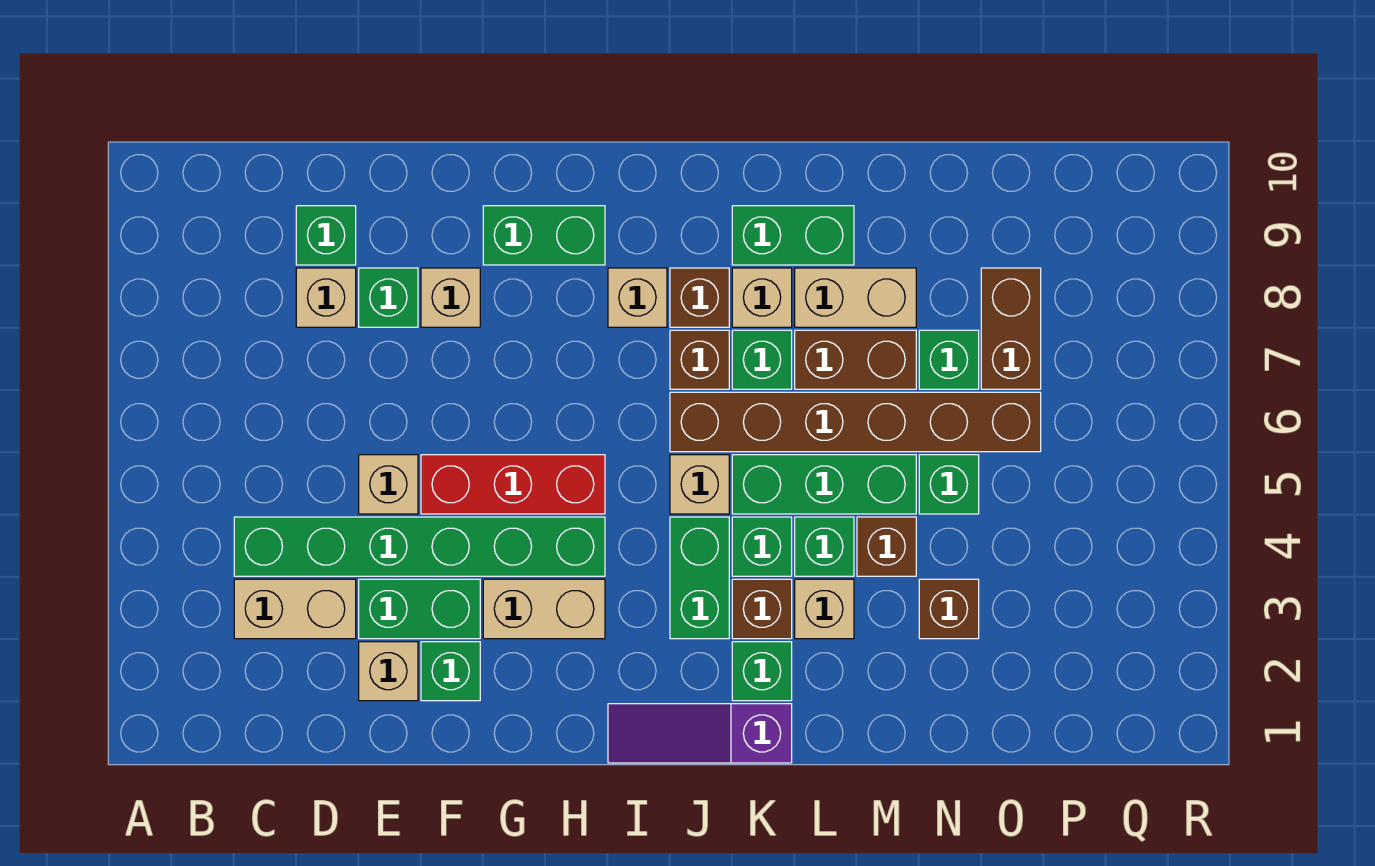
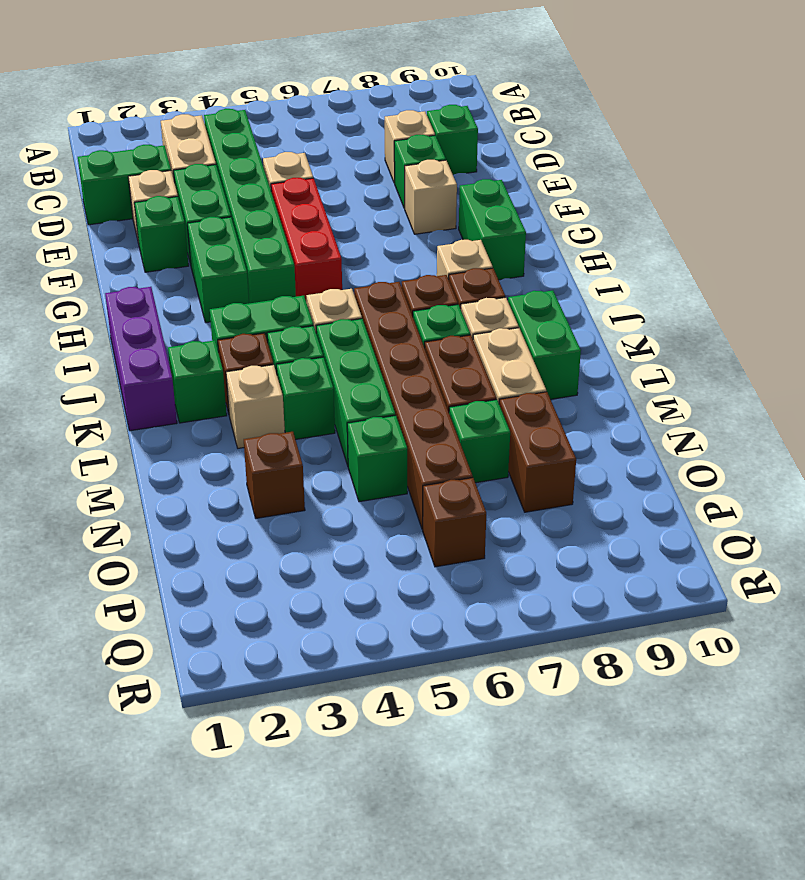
none -> green brick D1:D2 level 1
tan brick G3:H3 level 1 -> green brick G3:H3 level 1
purple slope I1:K1 level 1 top K -> purple brick I1:K1 level 1
brown brick M4 level 1 -> brown brick P6 level 1
brown brick O7:O8 level 1 -> brown brick N8:O8 level 1

